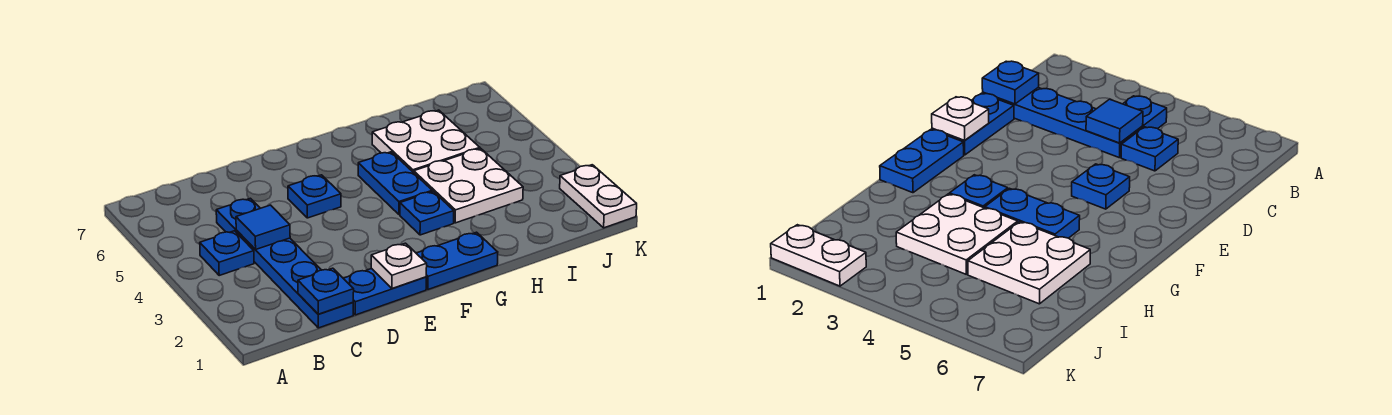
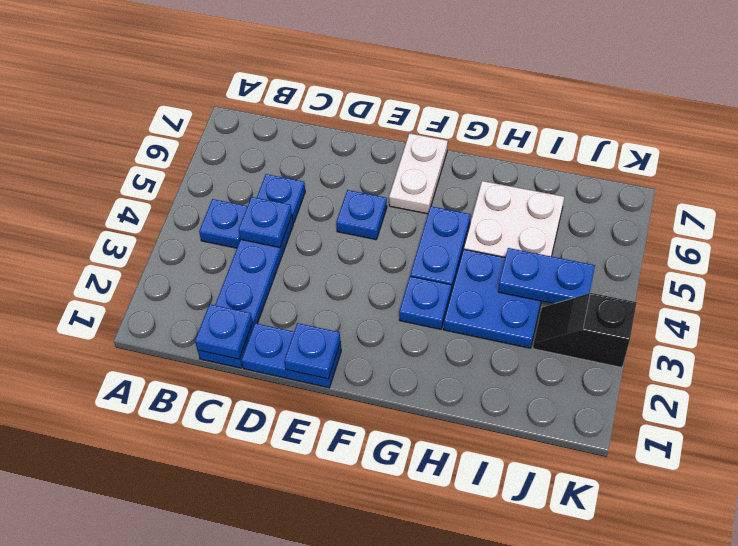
blue tile C4 level 2 -> blue plate C4 level 2
white plate E1 level 2 -> blue plate E1 level 2
blue plate F1:G1 level 1 -> blue plate I4:J4 level 2
white plate H3:I4 level 1 -> blue plate H3:I4 level 1
none -> black slope J3:K3 level 1 top K
white plate K1:K2 level 1 -> white plate F6:F7 level 1

